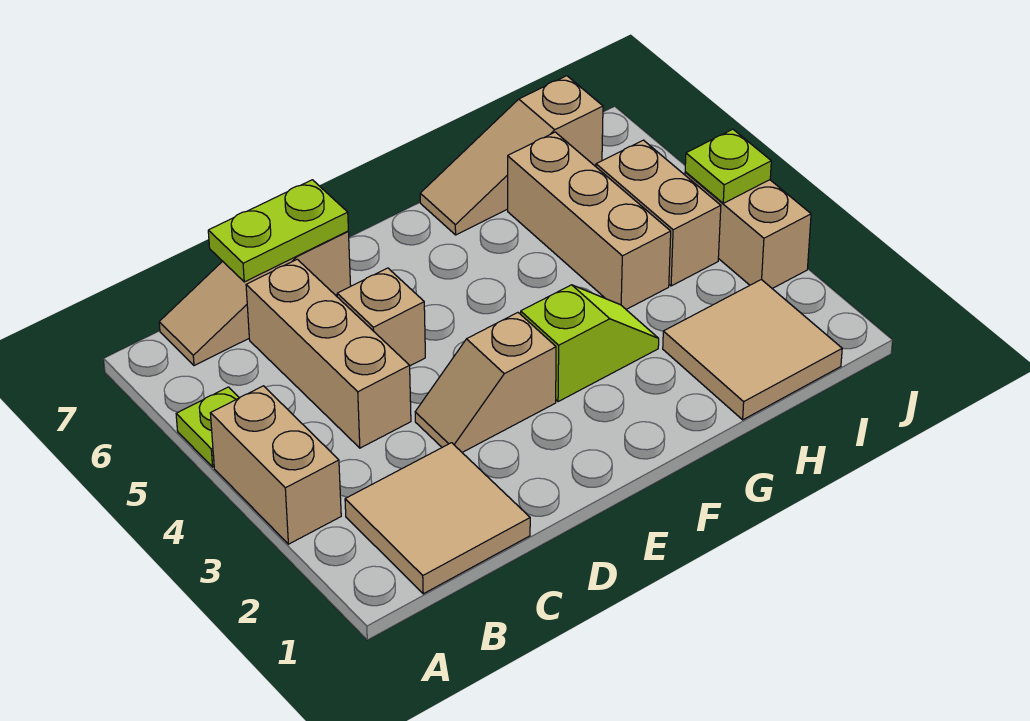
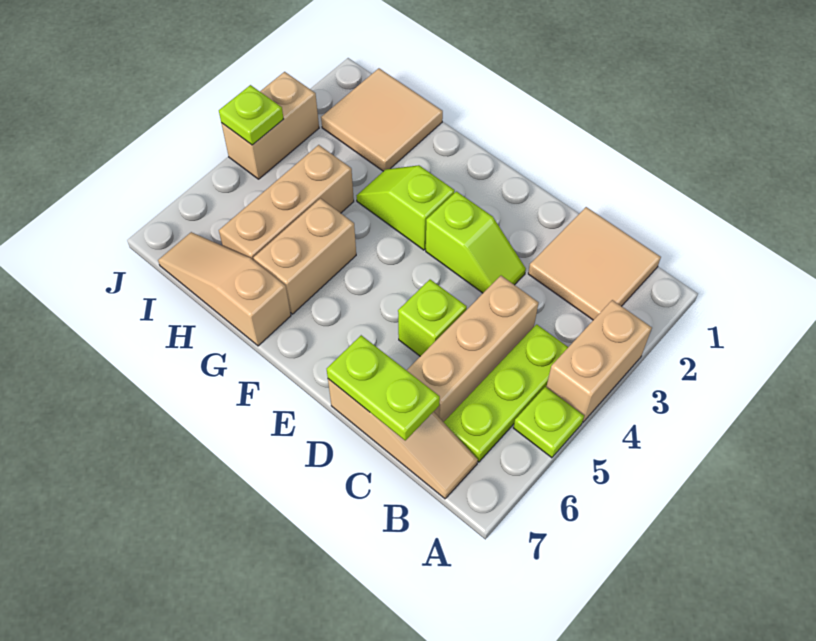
none -> lime plate B4:B6 level 1
tan slope D3:E3 level 1 top E -> lime slope D3:E3 level 1 top E
tan brick D5 level 1 -> lime brick D5 level 1
tan slope G7:I7 level 1 top I -> tan slope G7:I7 level 1 top G
tan brick I4:I5 level 1 -> tan brick G5:G6 level 1

